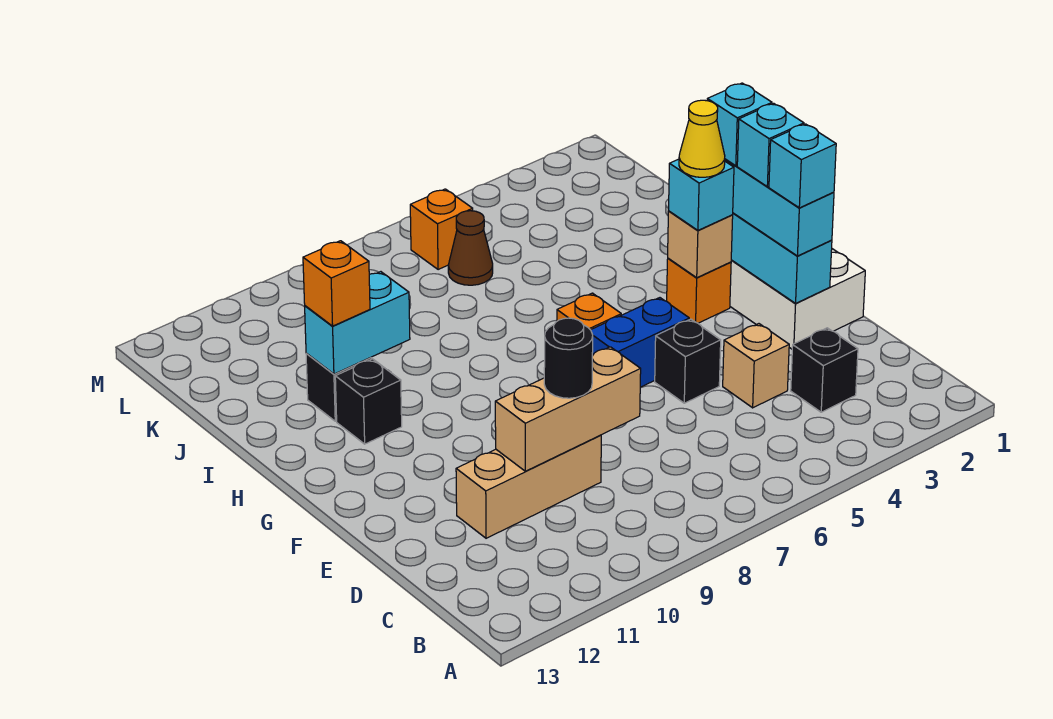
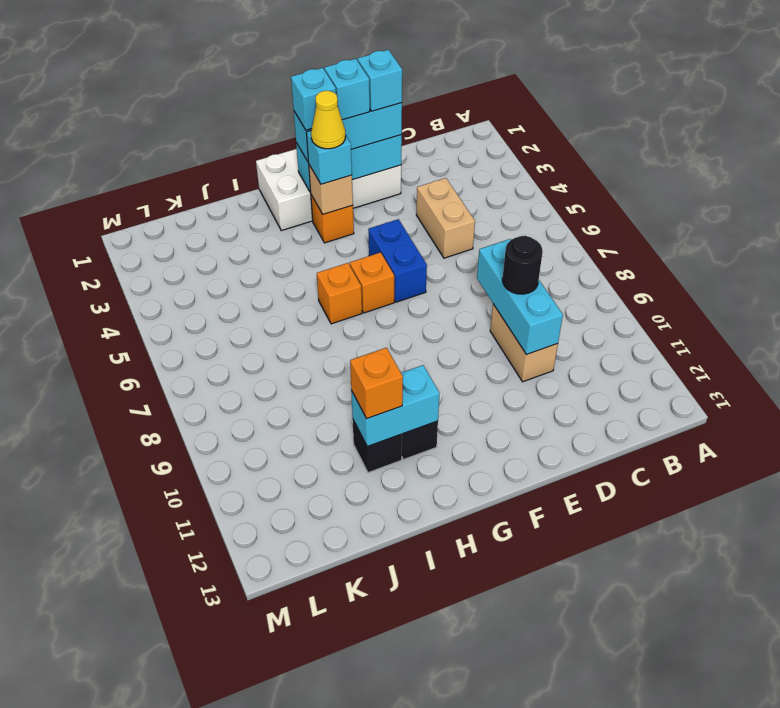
black brick C3 level 1 -> none
tan brick D4 level 1 -> tan brick D4:D5 level 1
tan brick D8:D10 level 2 -> cyan brick D8:D10 level 2
tan brick D9:D11 level 1 -> tan brick D9:D10 level 1
black brick E5 level 1 -> none
cyan brick I10:I11 level 2 -> cyan brick H11:I11 level 2
brown cone K6 level 1 -> none
orange brick L6 level 1 -> orange brick H6 level 1

